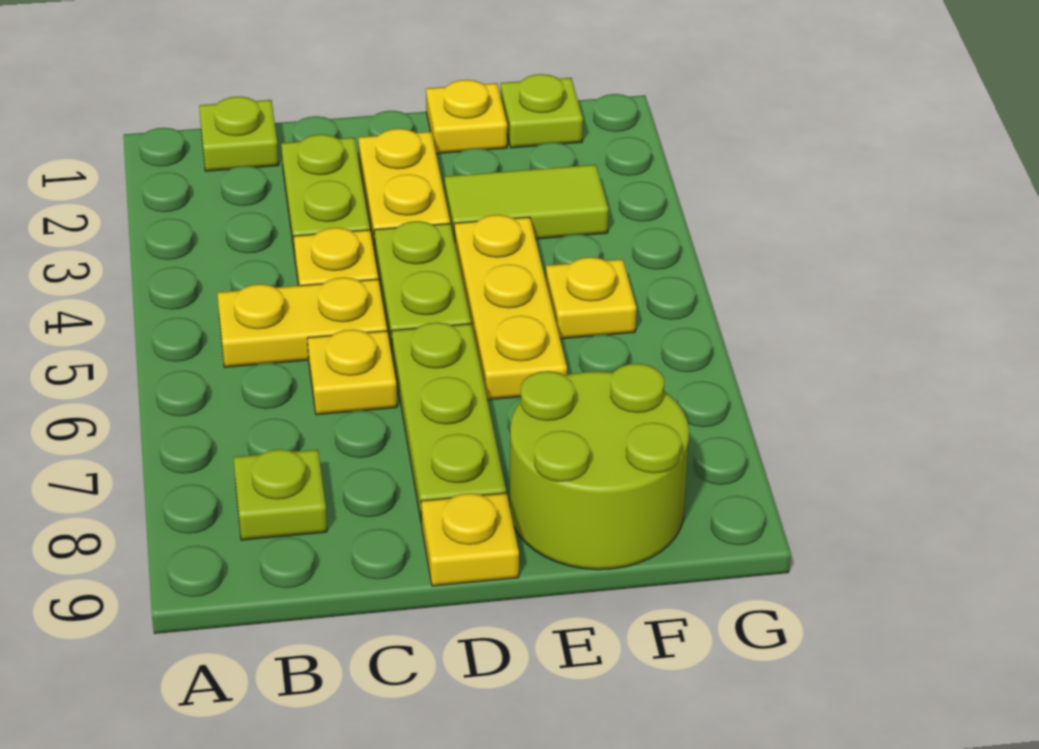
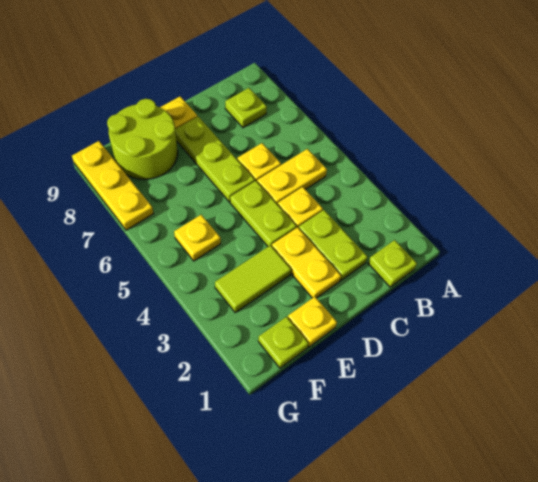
yellow plate E4:E6 level 1 -> yellow plate G7:G9 level 1

